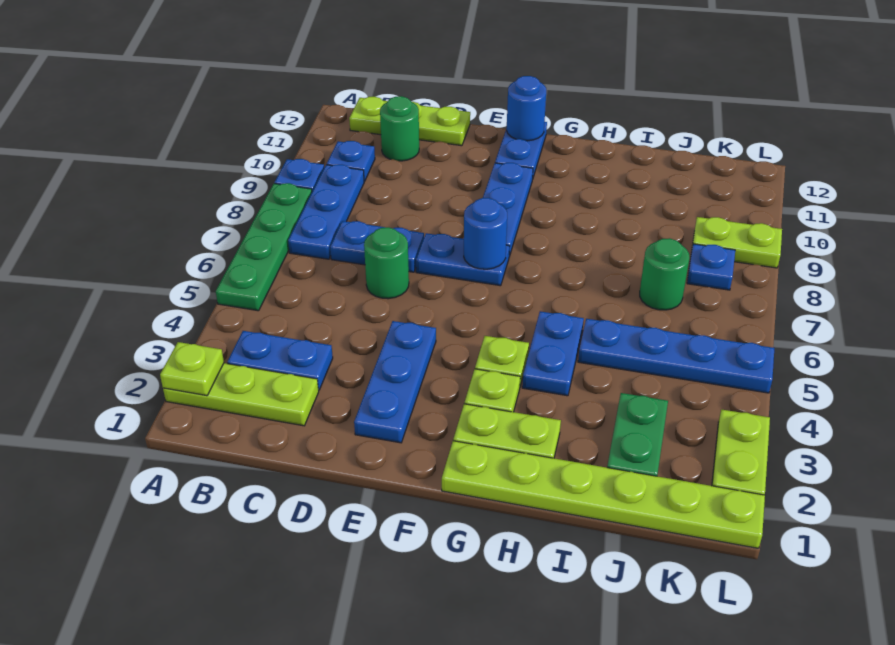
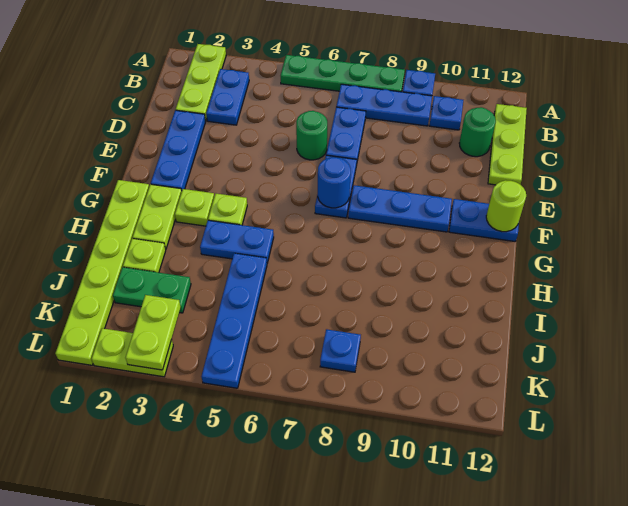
lime plate A2 level 2 -> lime plate I2 level 1
blue plate E2:E4 level 1 -> blue plate D2:F2 level 1
blue round brick F12 level 2 -> lime round brick F12 level 2
green round brick J7 level 1 -> none
lime plate K9:L9 level 1 -> lime plate K3:L3 level 2

